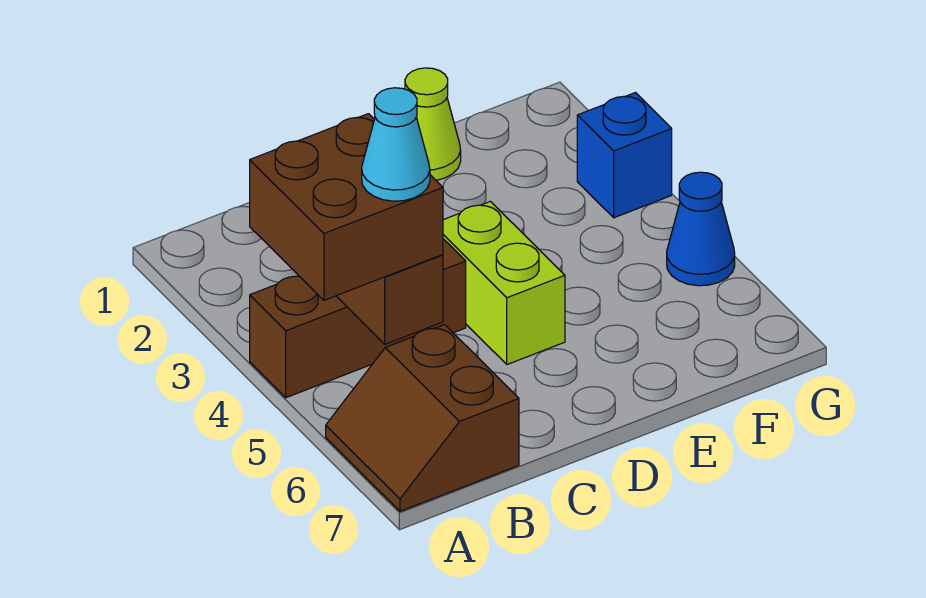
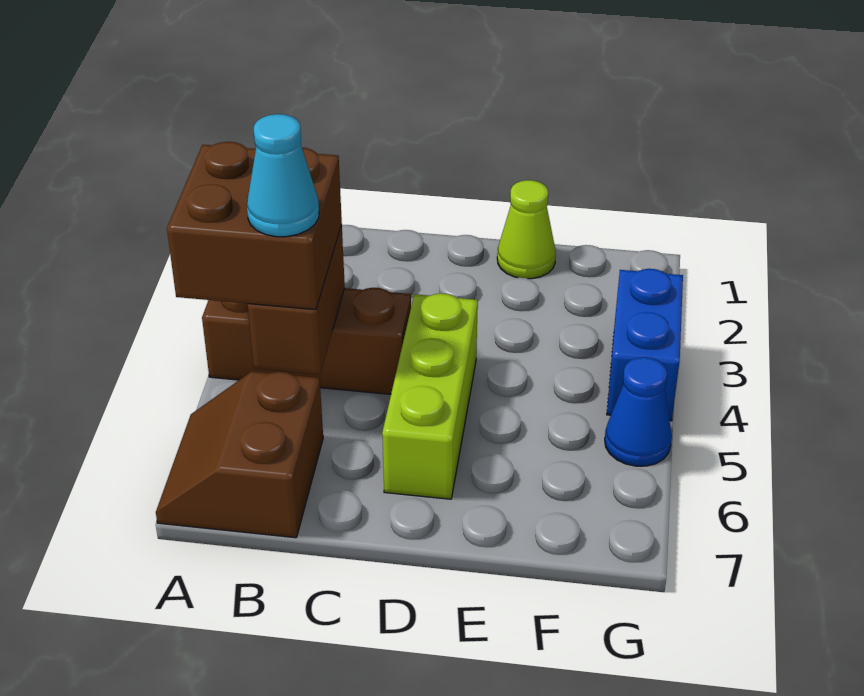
lime brick D4:D5 level 1 -> lime brick D4:D6 level 1
blue brick G3 level 1 -> blue brick G3:G4 level 1

